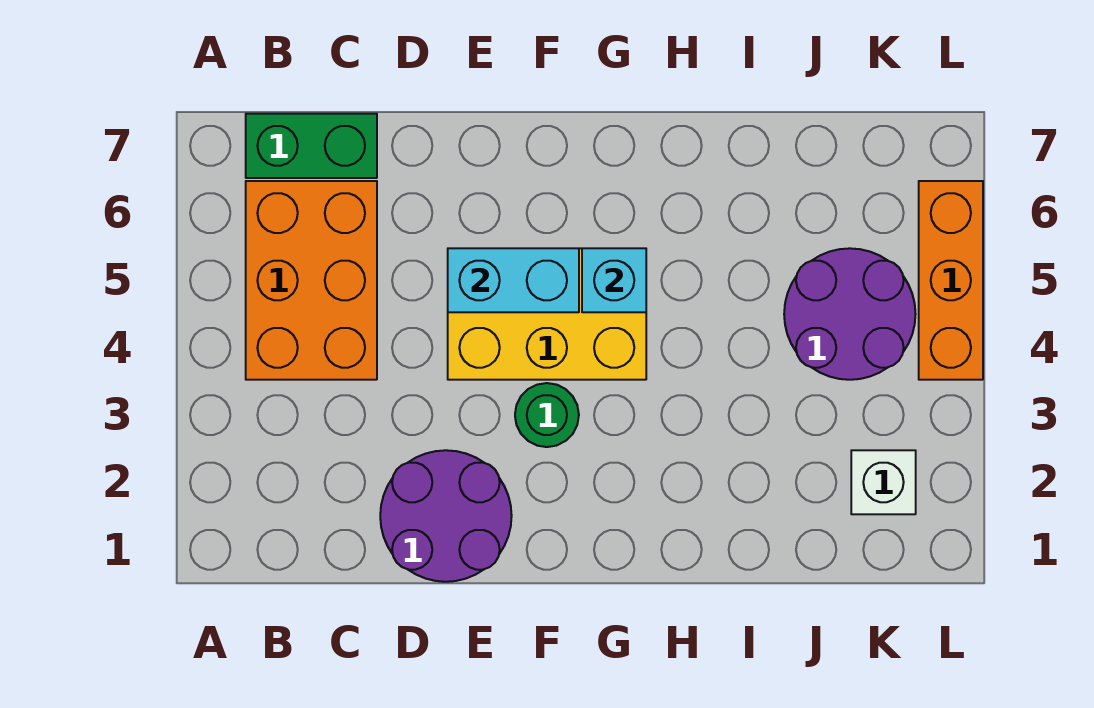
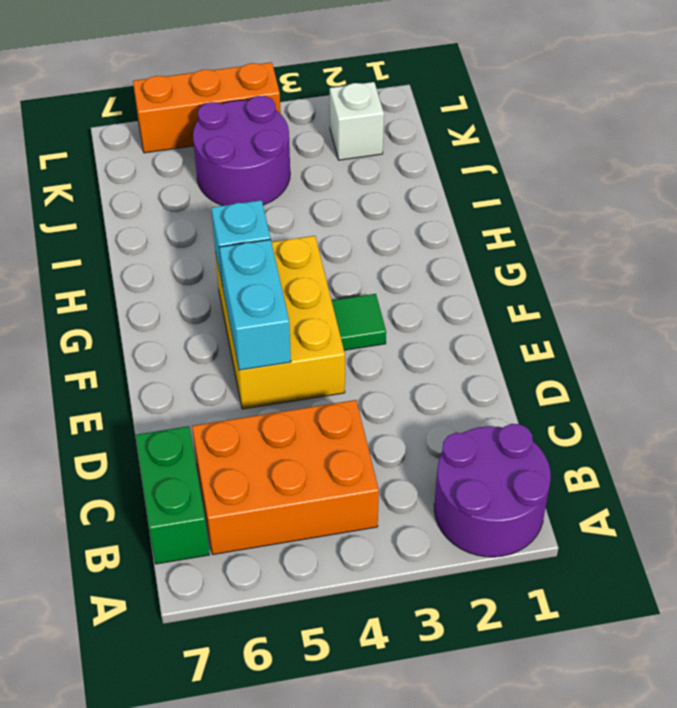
purple round brick D1:E2 level 1 -> purple round brick A1:B2 level 1
green round brick F3 level 1 -> green tile F3 level 1

